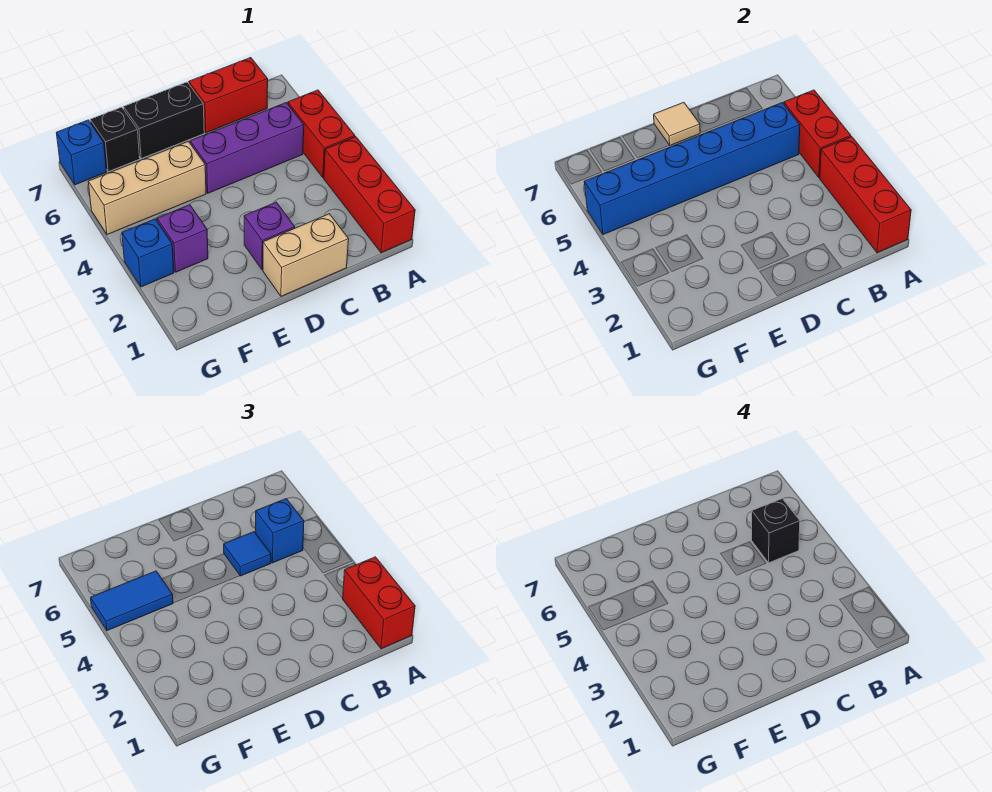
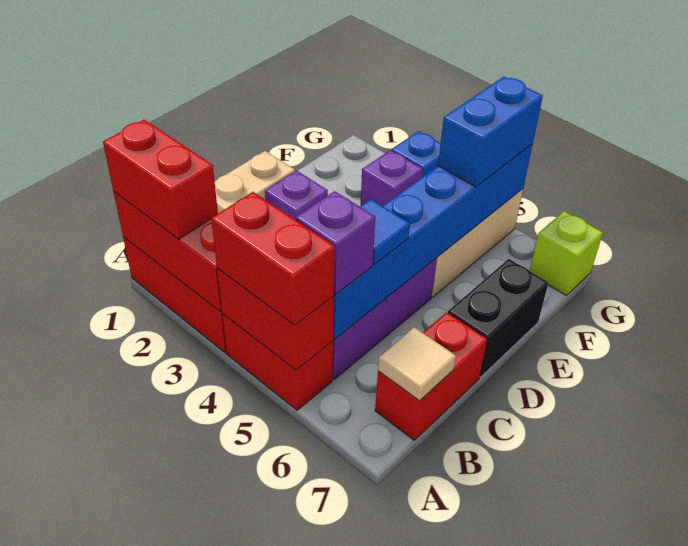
none -> red brick A4:A5 level 3
blue brick B5 level 3 -> purple brick B5 level 3
black brick B5 level 4 -> none
tan tile D7 level 2 -> tan tile B7 level 2
blue tile F5:G5 level 3 -> blue brick F5:G5 level 3
black brick F7 level 1 -> none
blue brick G7 level 1 -> lime brick G7 level 1

